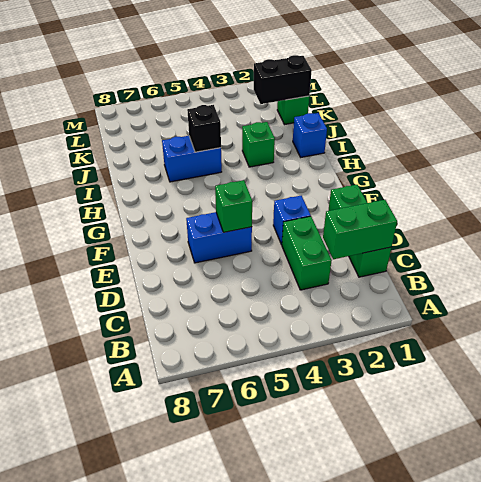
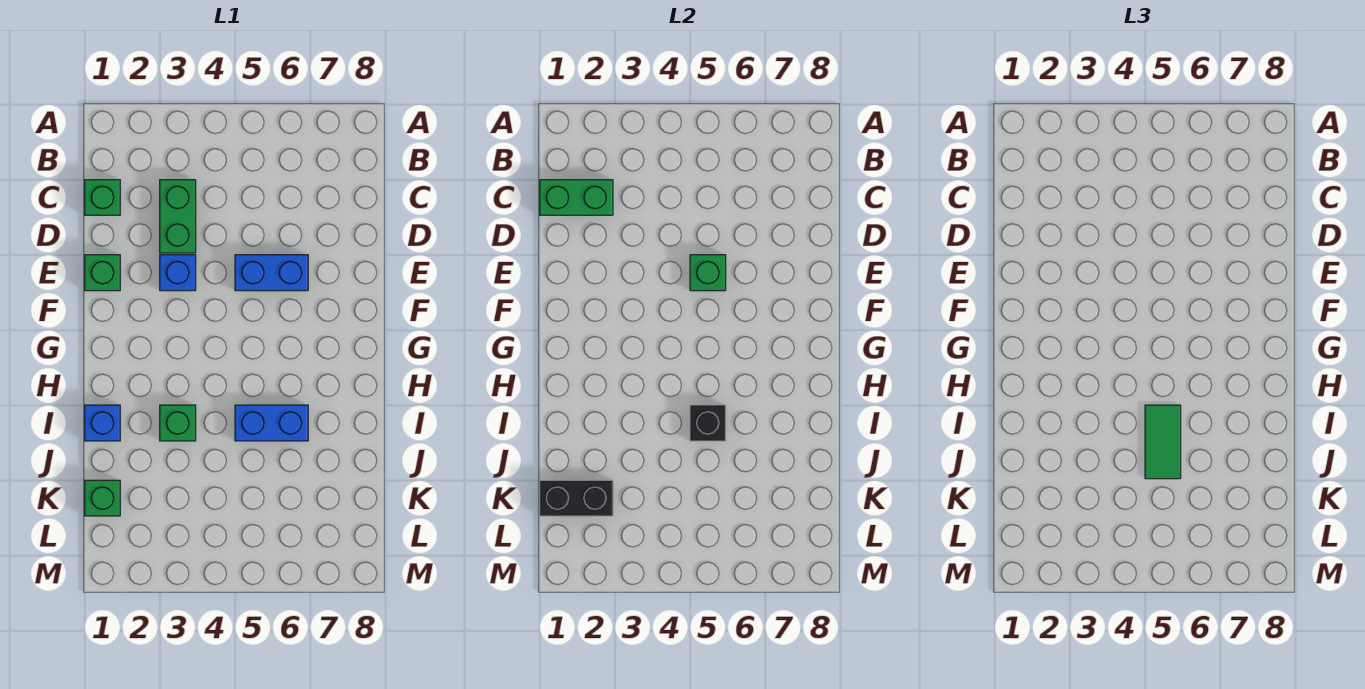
none -> green tile I5:J5 level 3

